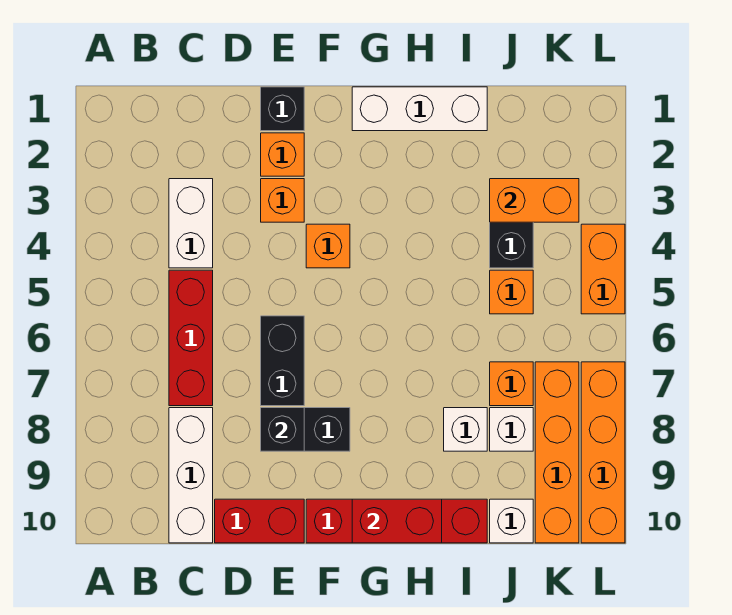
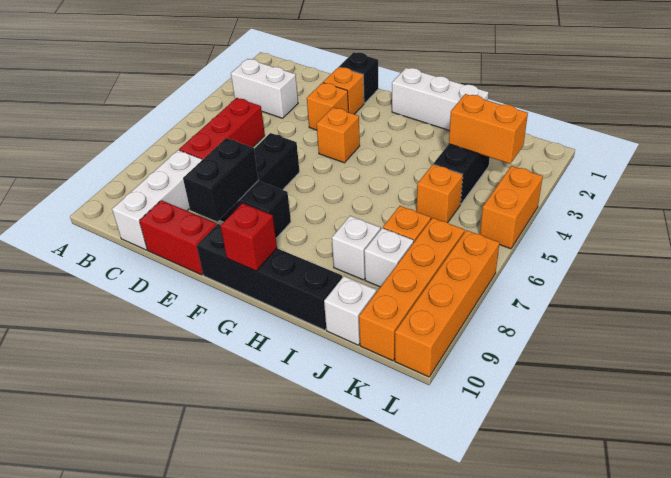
white brick C3:C4 level 1 -> white brick B3:C3 level 1
black brick E8 level 2 -> black brick E8:E9 level 2
red brick F10:I10 level 1 -> black brick F10:I10 level 1
red brick G10:H10 level 2 -> red brick G10 level 2

